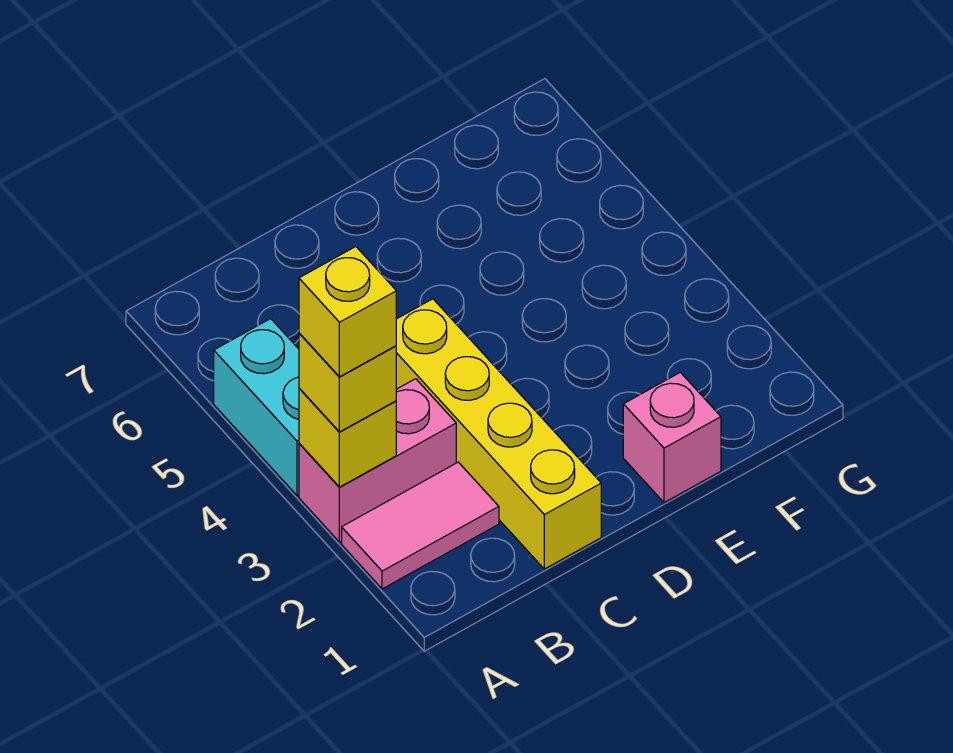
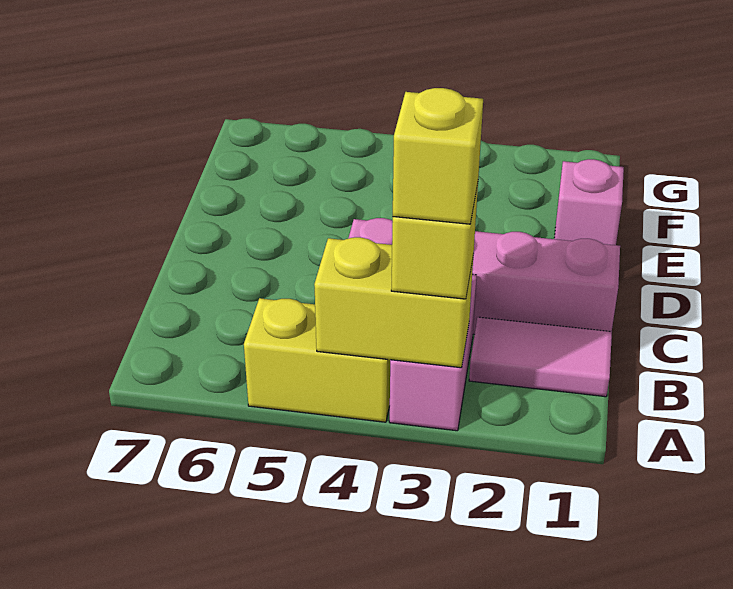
pink tile A2:B2 level 1 -> pink tile B1:B2 level 1
yellow brick A3 level 2 -> yellow brick A3:A4 level 2
cyan brick A4:A5 level 1 -> yellow brick A4:A5 level 1
yellow brick C1:C4 level 1 -> pink brick C1:C4 level 1

